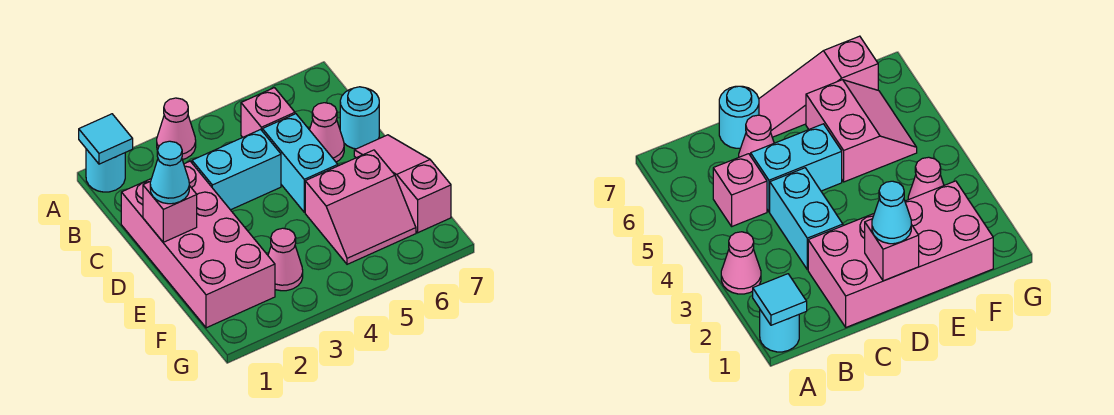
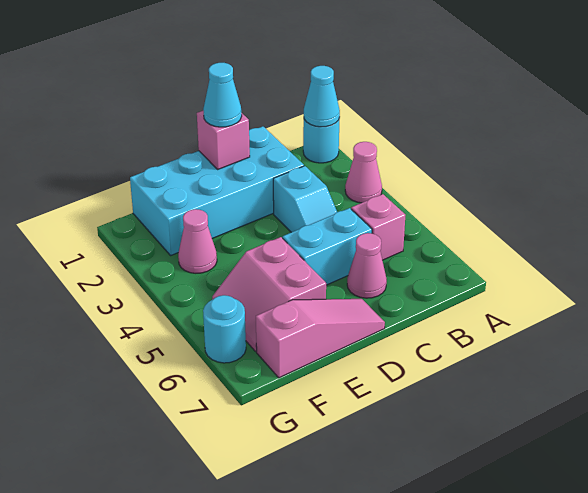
cyan tile A1 level 2 -> cyan cone A1 level 2
pink brick C1:F2 level 1 -> cyan brick C1:F2 level 1
cyan brick C3:C4 level 1 -> cyan slope C3:C4 level 1 top 3
cyan round brick C7 level 1 -> cyan round brick G6 level 1

